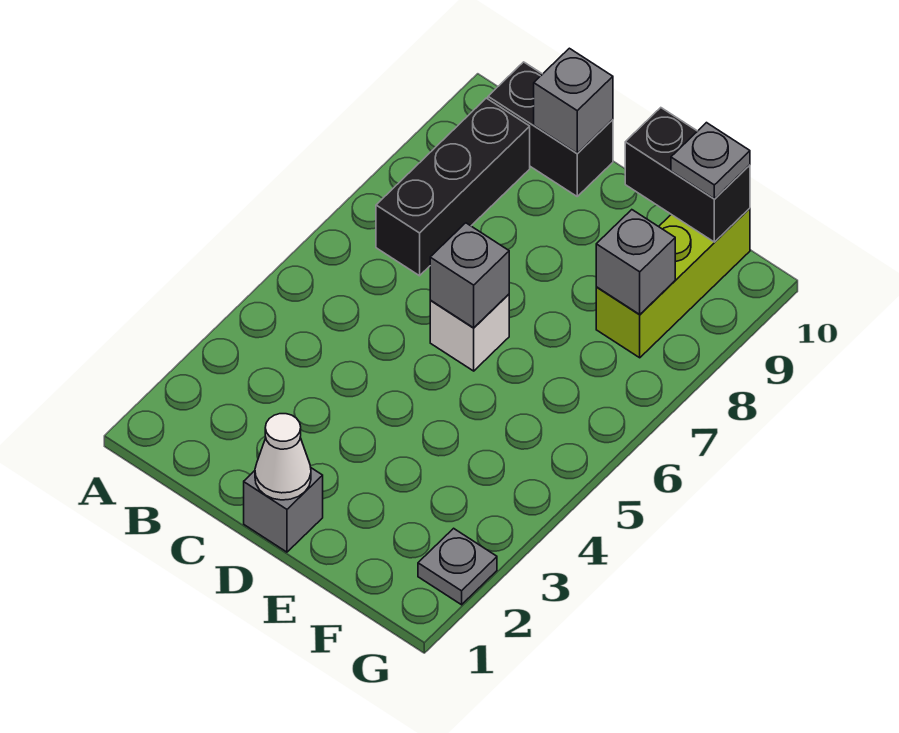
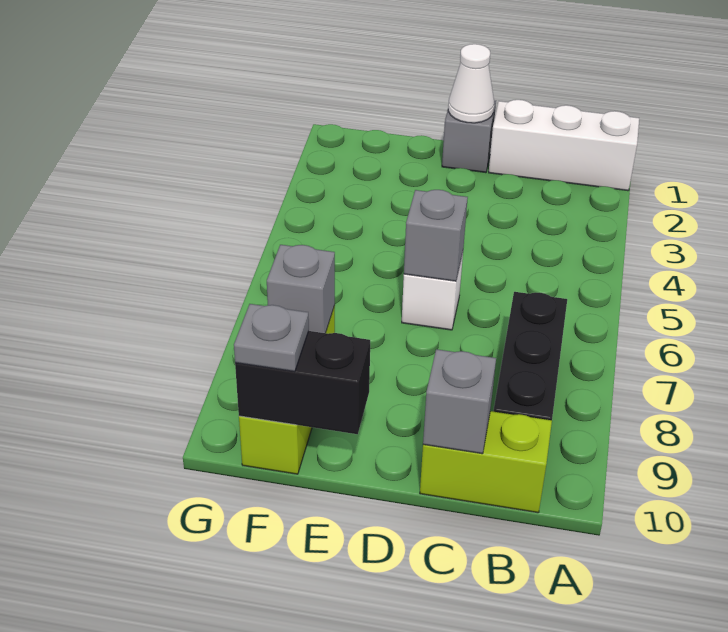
none -> white brick A1:C1 level 1
black brick B10:C10 level 1 -> lime brick B10:C10 level 1
grey plate G2 level 1 -> none

